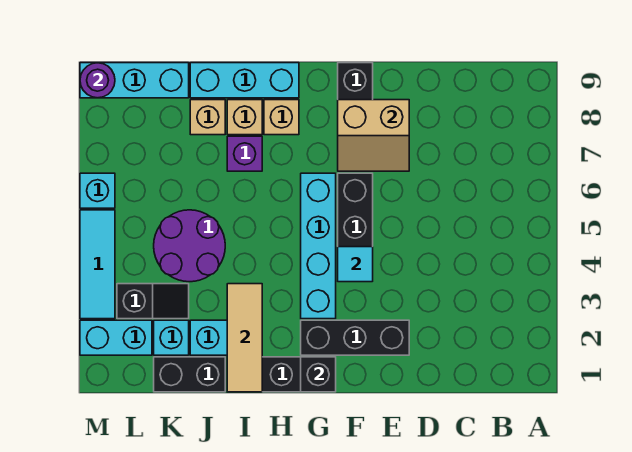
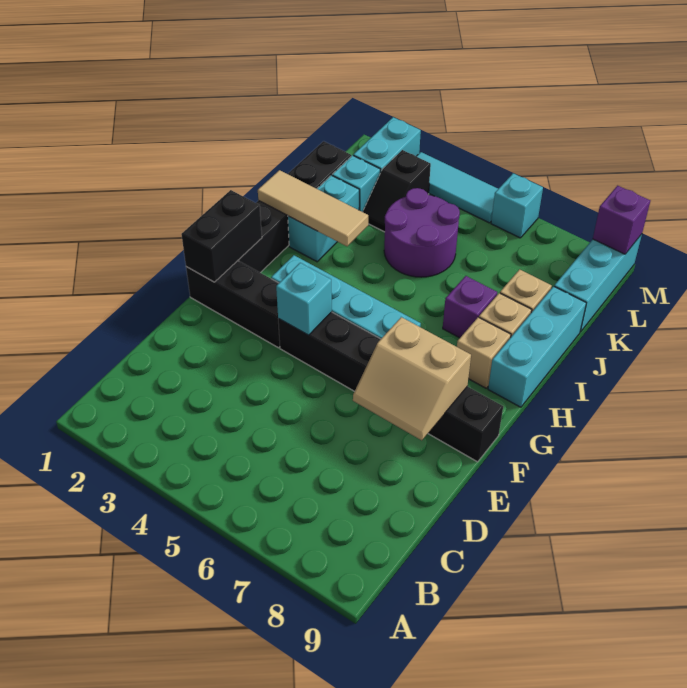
black brick E2:G2 level 1 -> black brick F1:F3 level 1
tan slope E7:F8 level 2 top 8 -> tan slope E7:F8 level 2 top F
cyan tile F4 level 2 -> cyan brick F4 level 2
black brick G1 level 2 -> black brick F1:G1 level 2
purple round brick M9 level 2 -> purple brick M9 level 2

